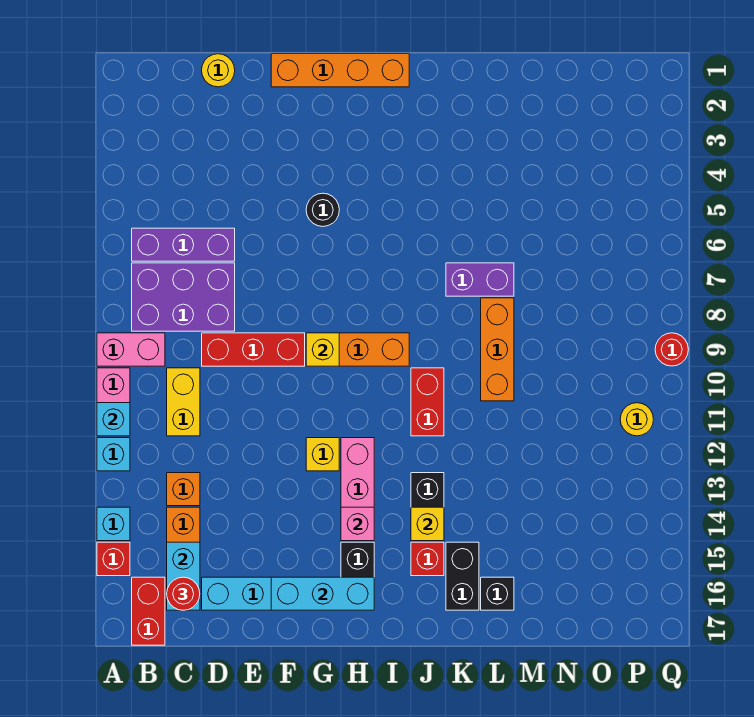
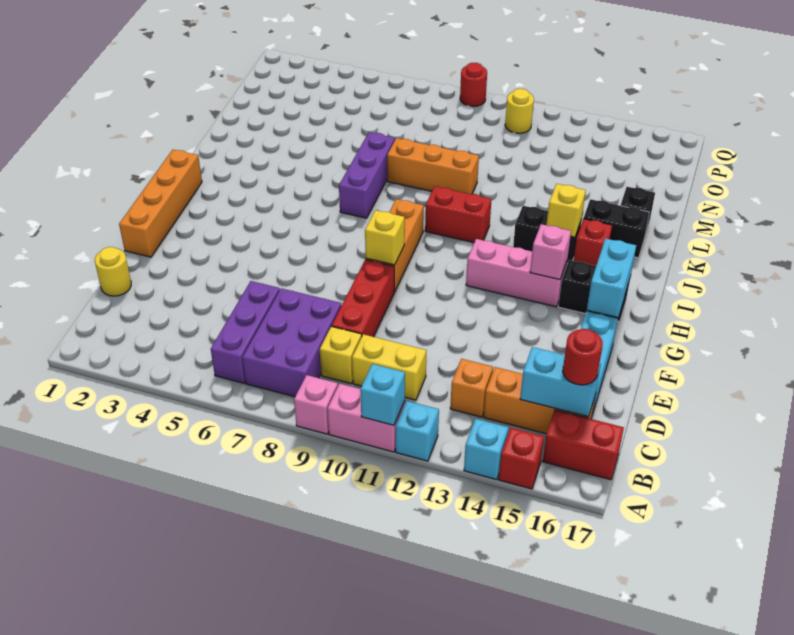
pink brick A9:B9 level 1 -> pink brick A9 level 1
cyan brick F16:H16 level 2 -> cyan brick G16:H16 level 2
black round brick G5 level 1 -> none
yellow brick G12 level 1 -> yellow brick C9 level 1
purple brick K7:L7 level 1 -> purple brick J7:L7 level 1

